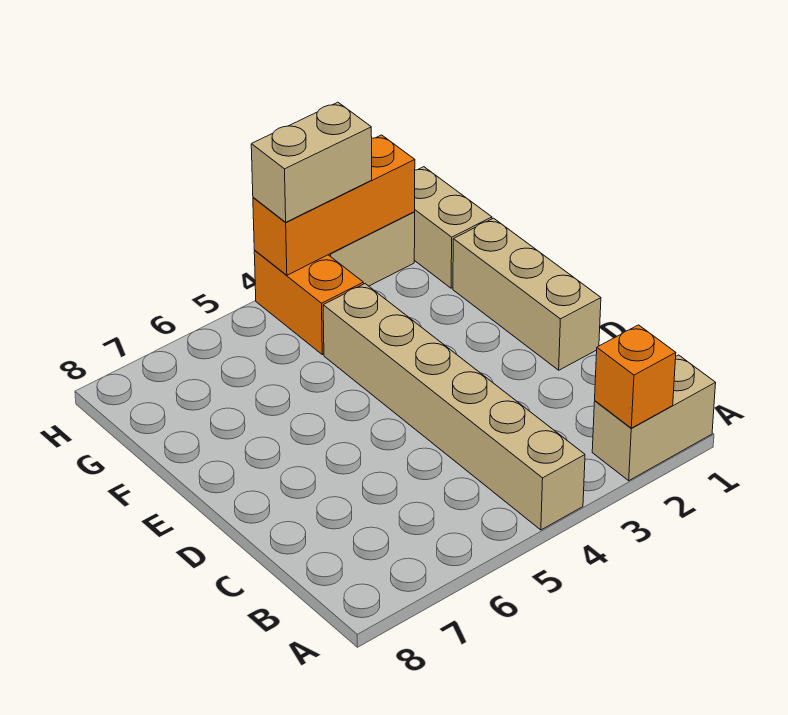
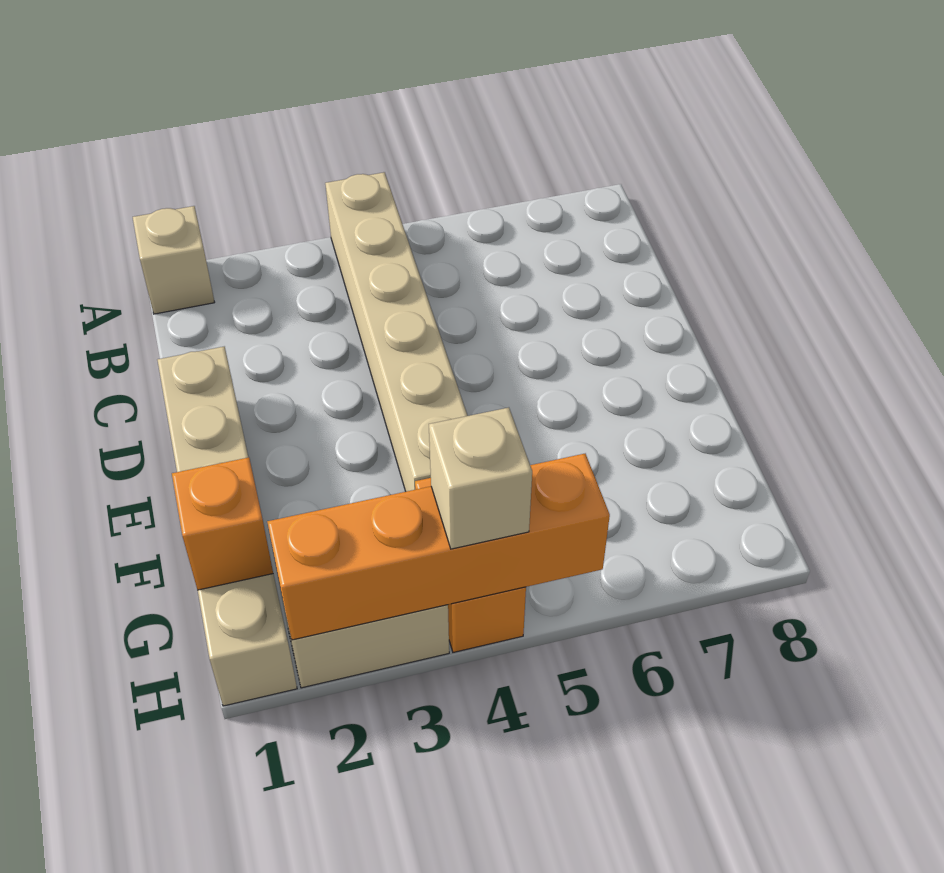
tan brick A1:A2 level 1 -> tan brick A1 level 1
orange brick A2 level 2 -> orange brick G1 level 2
orange brick H2:H4 level 2 -> orange brick H2:H5 level 2
tan brick H3:H4 level 3 -> tan brick H4 level 3

